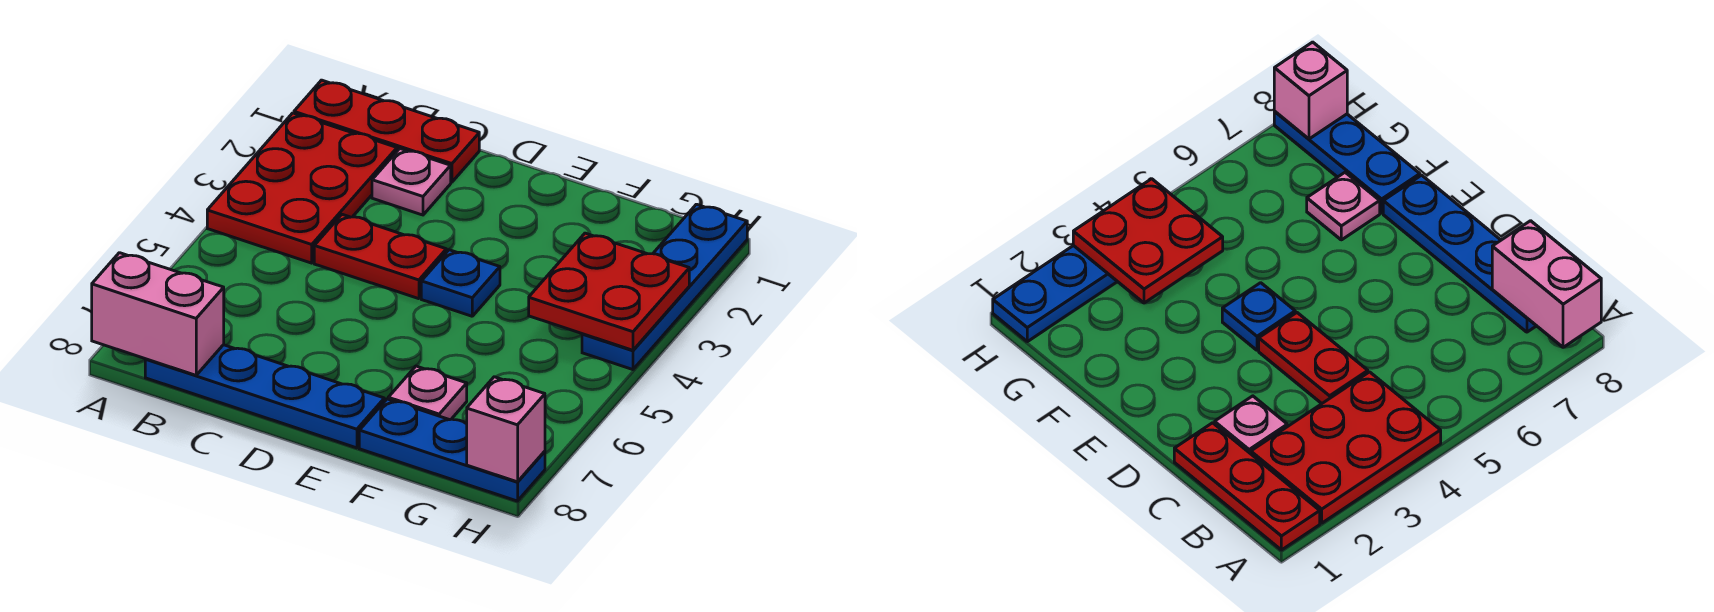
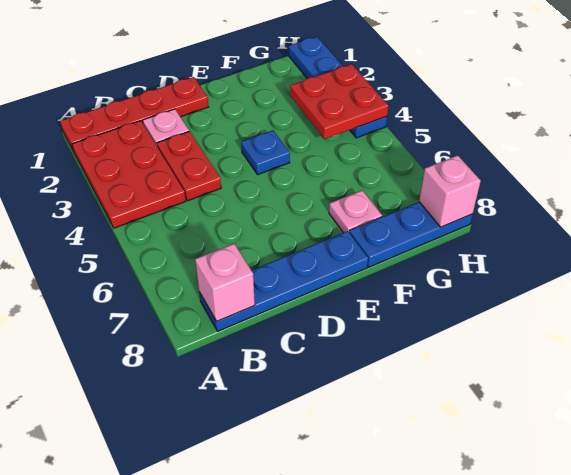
red plate A1:C1 level 1 -> red plate A1:D1 level 1
pink brick A8:B8 level 2 -> pink brick B8 level 2
red plate C4:D4 level 1 -> red plate C3:C4 level 1

